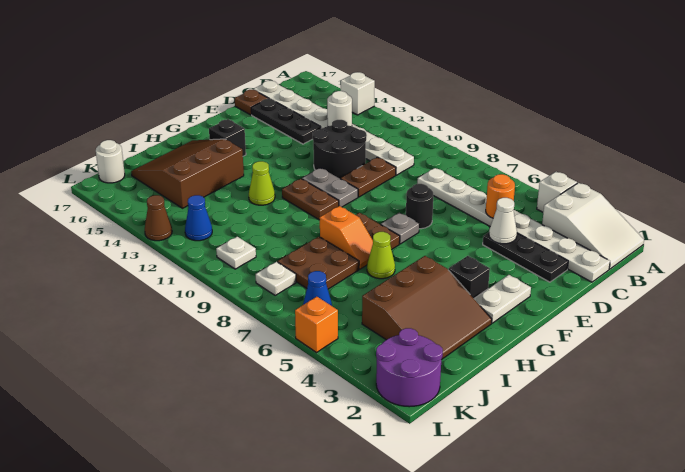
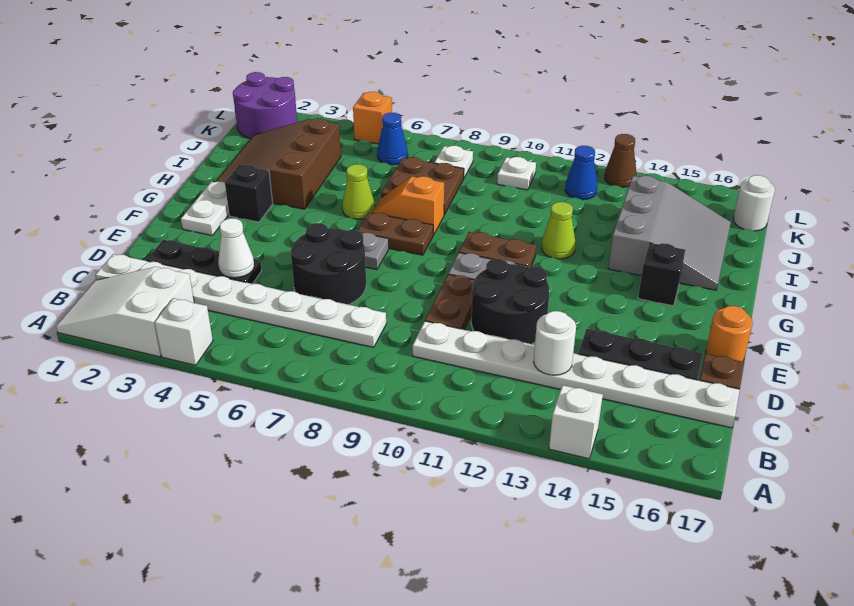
orange round brick C5 level 2 -> orange round brick E17 level 1
black round brick E7 level 1 -> black round brick D6:E7 level 1
brown slope H14:J16 level 1 top 14 -> grey slope H14:J16 level 1 top 14

